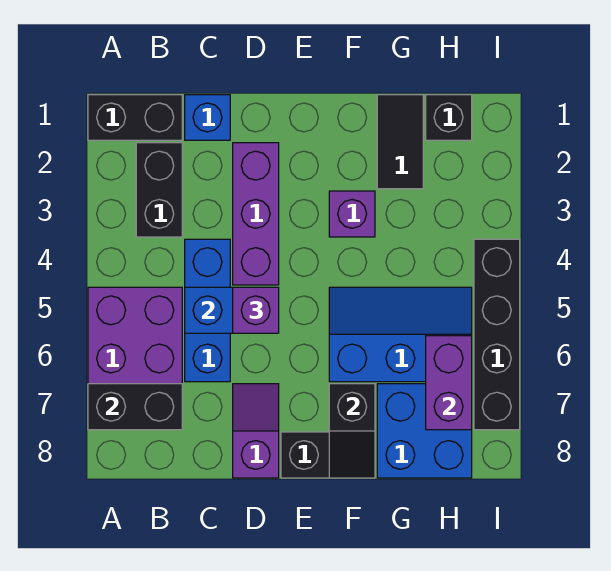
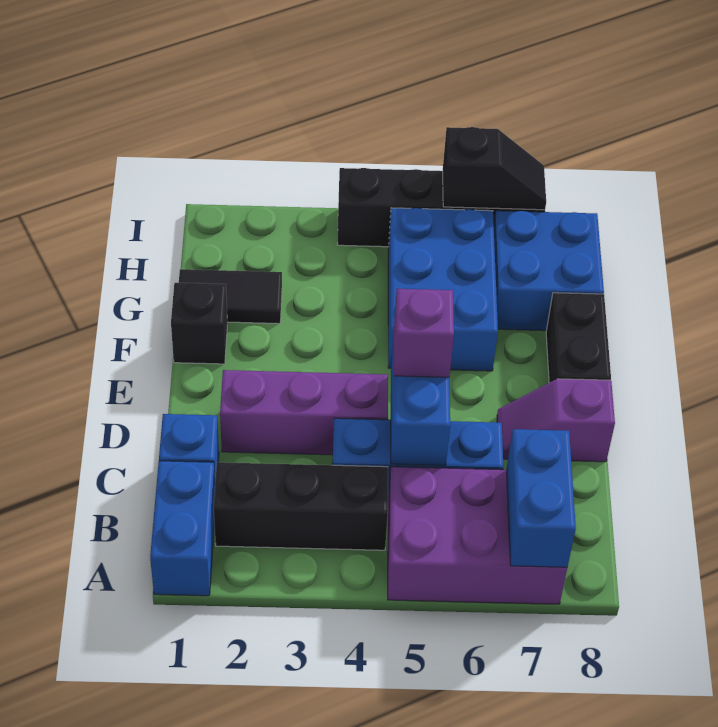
black brick A1:B1 level 1 -> blue brick A1:B1 level 1
black brick A7:B7 level 2 -> blue brick A7:B7 level 2
black brick B2:B3 level 1 -> black brick B2:B4 level 1
purple brick F3 level 1 -> none
blue slope F5:H6 level 1 top 6 -> blue brick F5:H6 level 1
black slope F7:F8 level 2 top 7 -> black slope I6:I7 level 2 top 6
black brick H1 level 1 -> black brick F1 level 1
purple brick H6:H7 level 2 -> none

